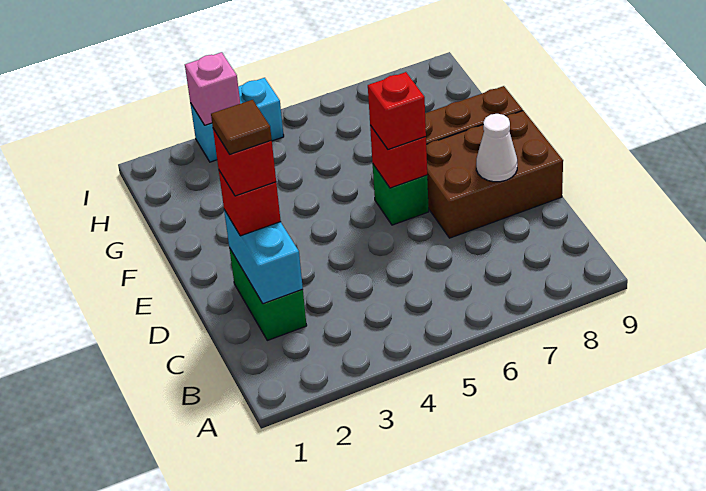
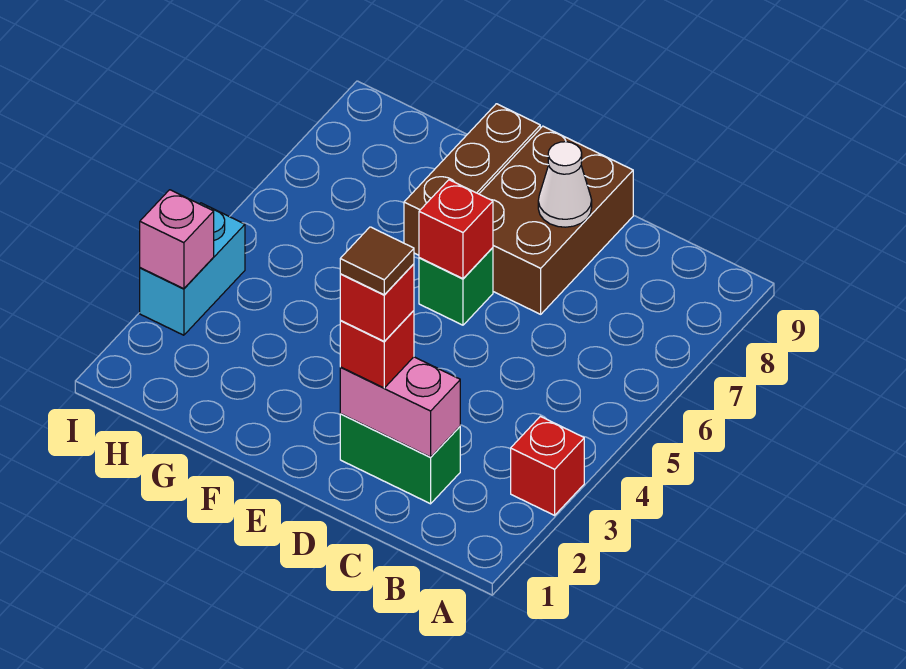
cyan brick C2:D2 level 2 -> pink brick C2:D2 level 2
red brick E6 level 3 -> red brick A3 level 1

